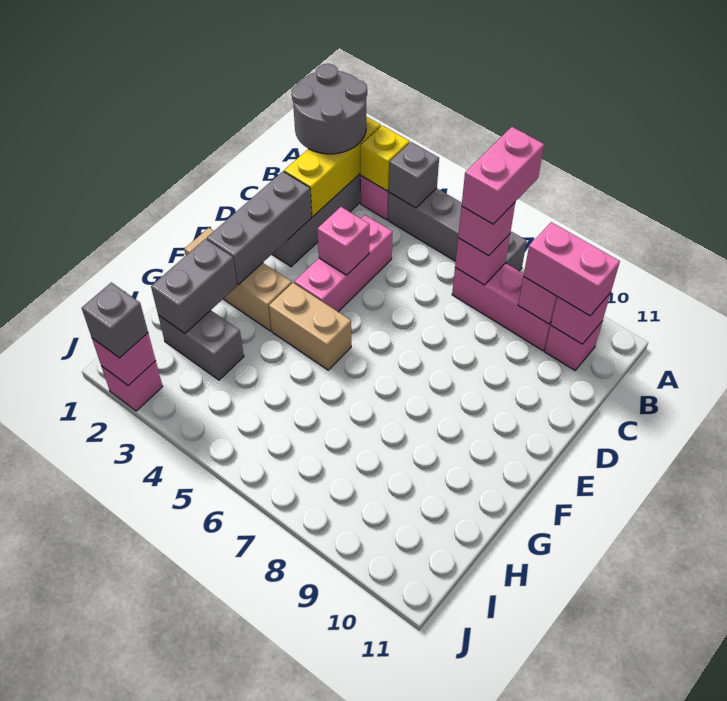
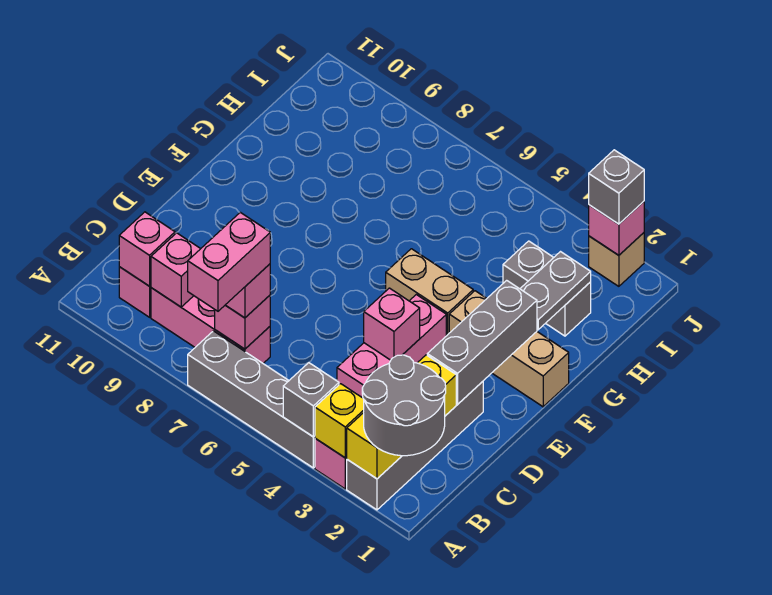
pink brick B9:B10 level 3 -> none
grey brick G2:H2 level 2 -> grey plate G2:H2 level 2
pink brick J2 level 1 -> tan brick J2 level 1

